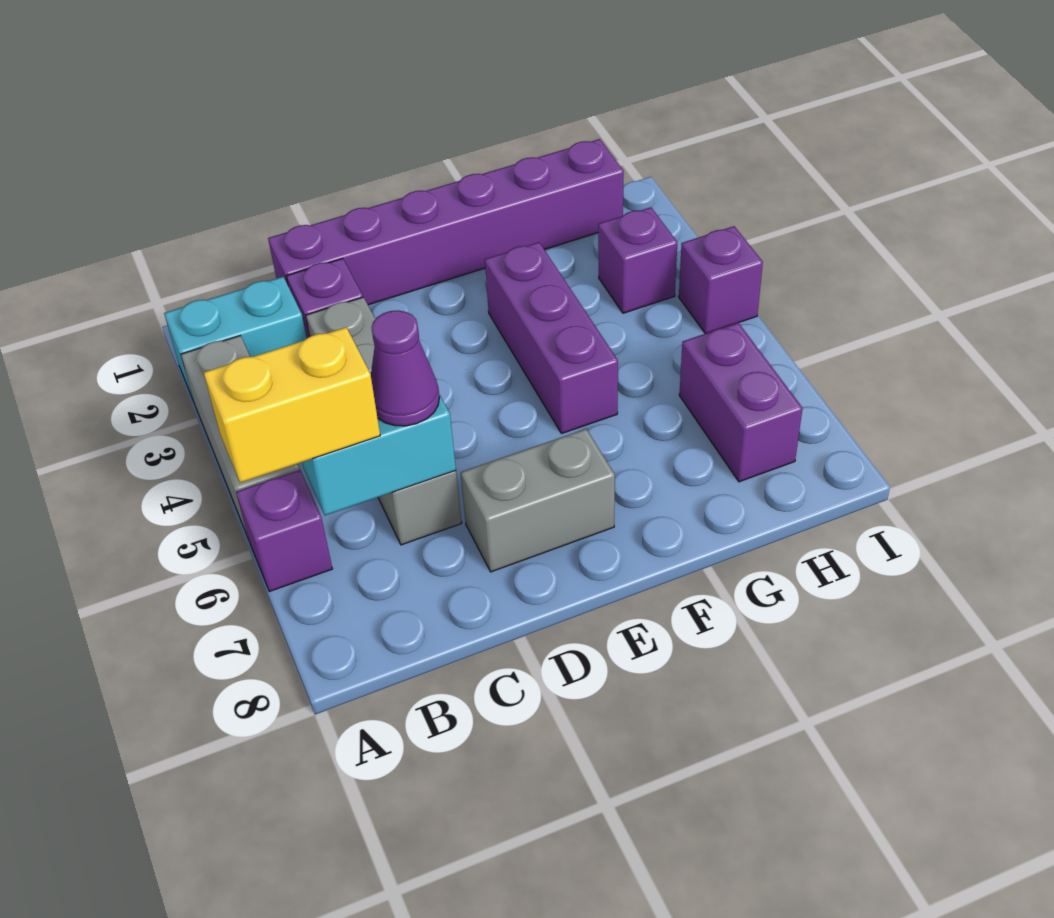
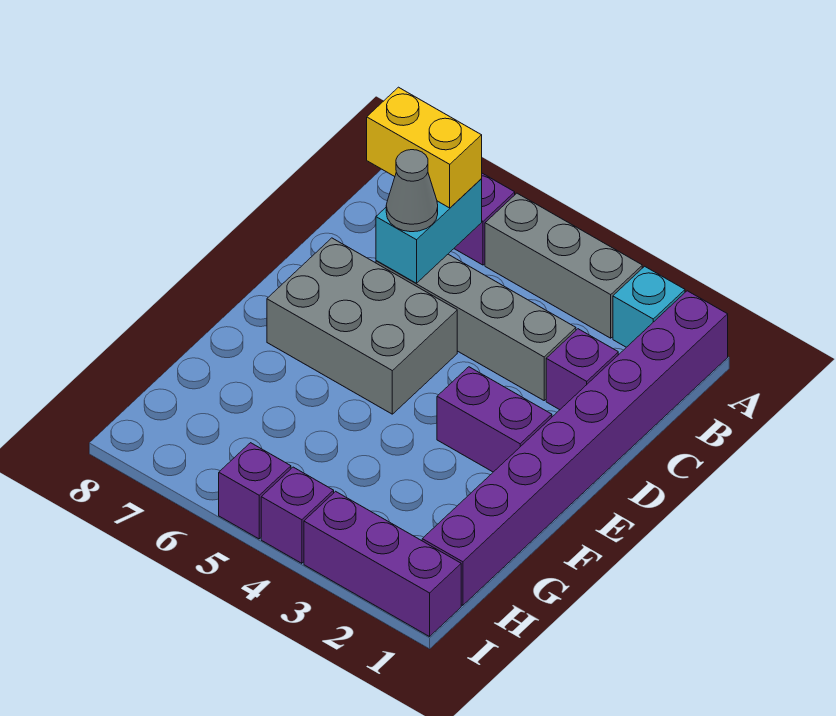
cyan brick A2:B2 level 1 -> cyan brick A2 level 1
yellow brick A6:B6 level 3 -> yellow brick B6:B7 level 3
purple brick C1:H1 level 1 -> purple brick A1:H1 level 1
purple cone C6 level 3 -> grey cone C6 level 3
grey brick D7:E7 level 1 -> grey brick D5:E7 level 1
purple brick F3:F5 level 1 -> purple brick I1:I3 level 1
purple brick H3 level 1 -> purple brick I5 level 1
purple brick H6:H7 level 1 -> purple brick E2:E3 level 1

